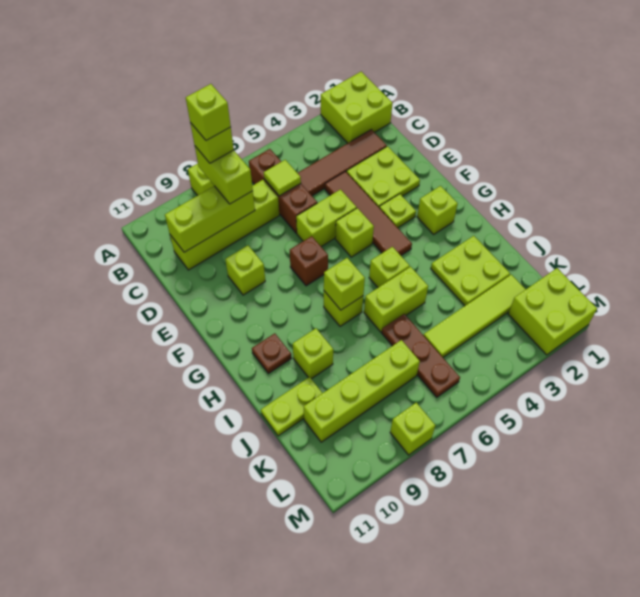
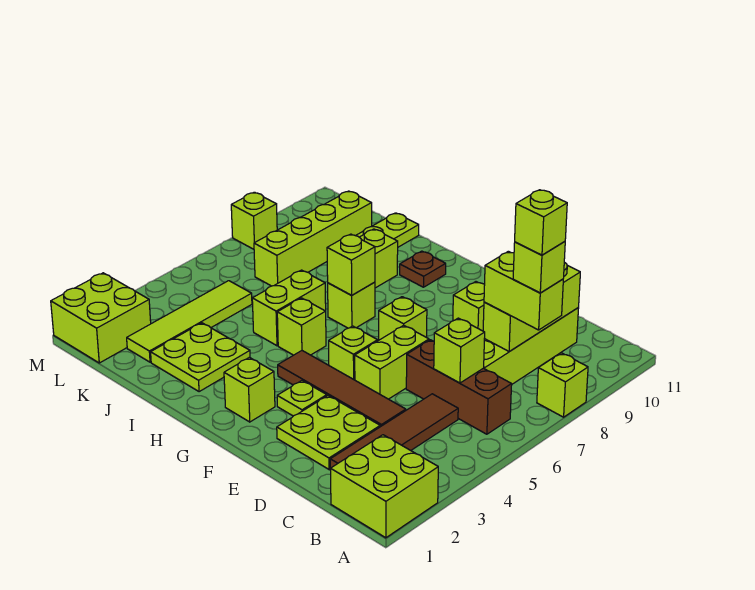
lime tile C6 level 2 -> lime brick C6 level 2
brown brick F7 level 1 -> lime brick F7 level 1
brown plate J6:L6 level 1 -> none

